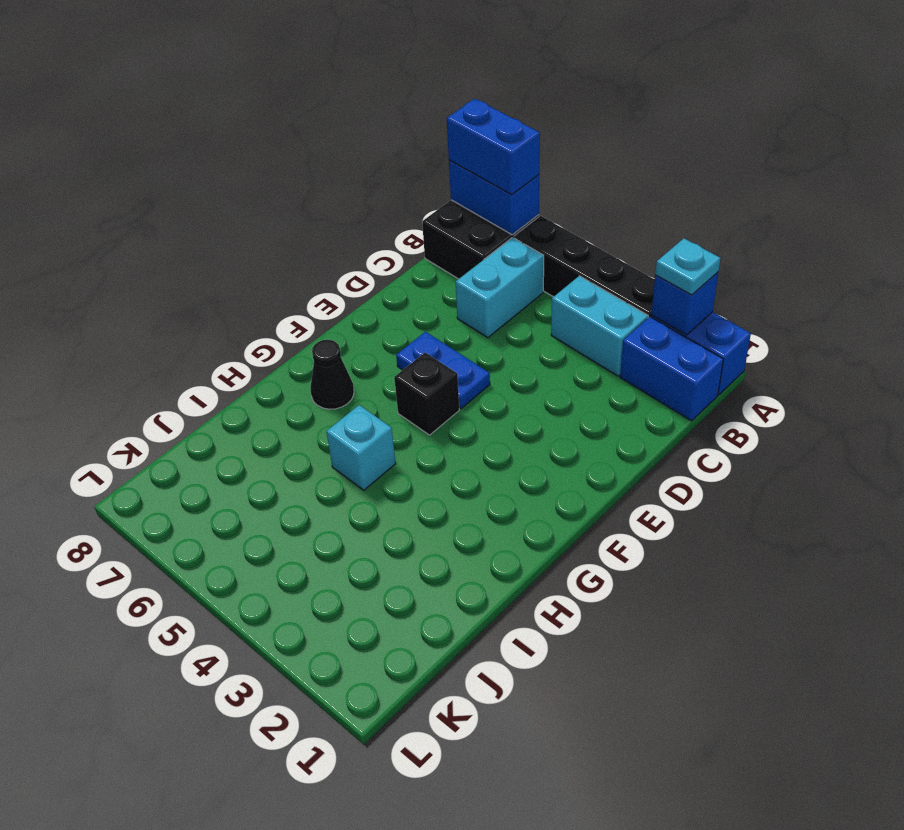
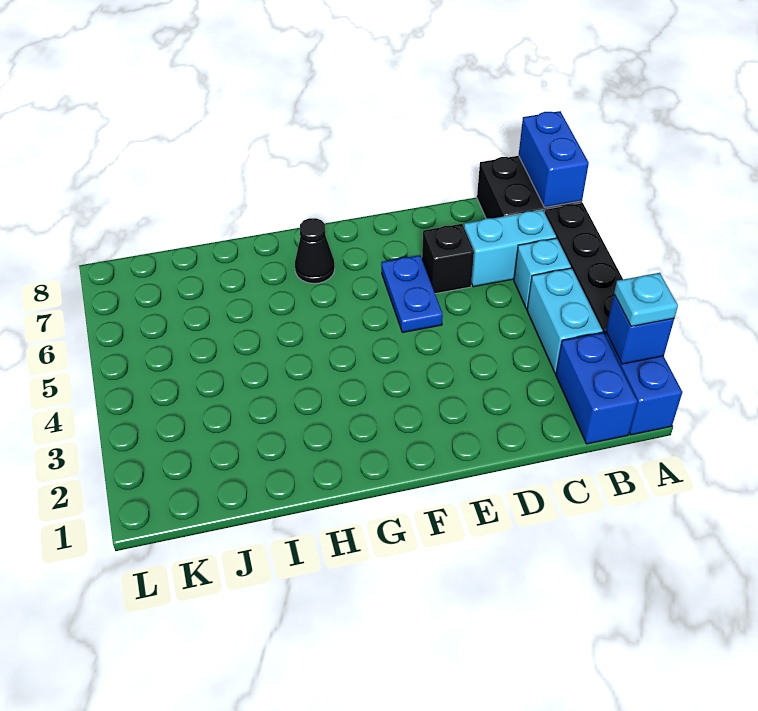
blue brick A7:A8 level 3 -> none
black brick F5 level 1 -> black brick D6 level 1
cyan brick H5 level 1 -> cyan brick B5 level 1

